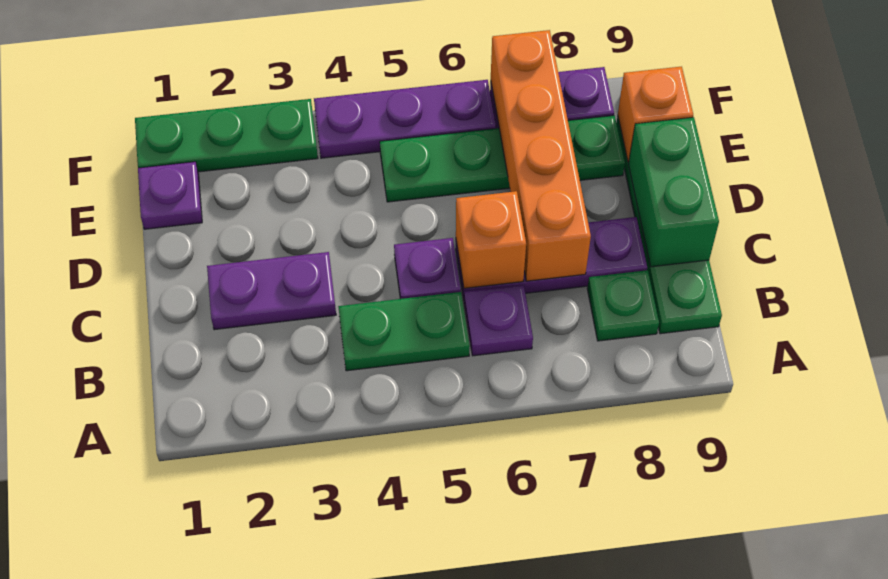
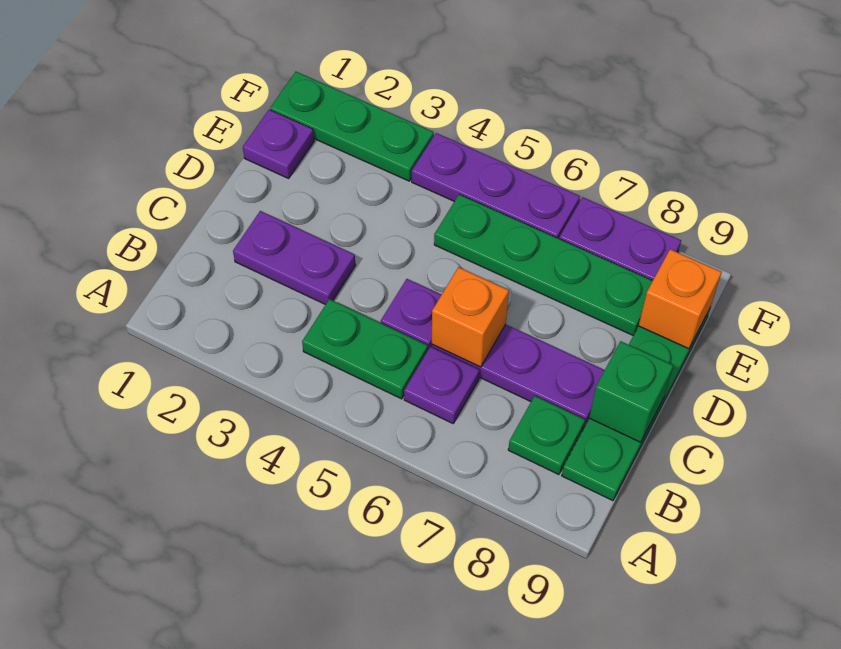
orange brick C7:F7 level 2 -> none
green brick C9:D9 level 2 -> green brick C9 level 2

